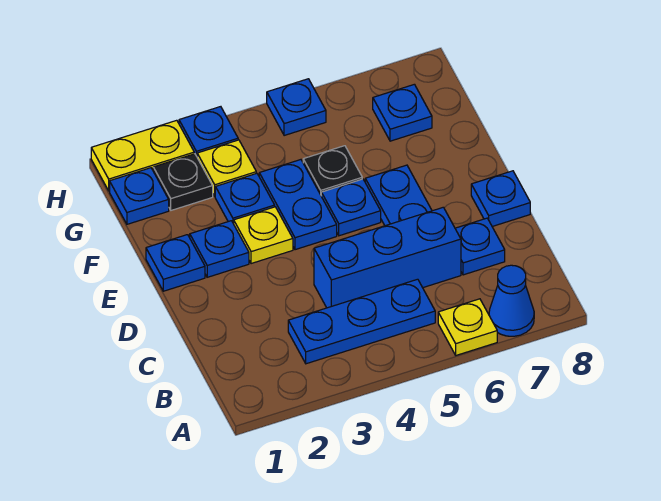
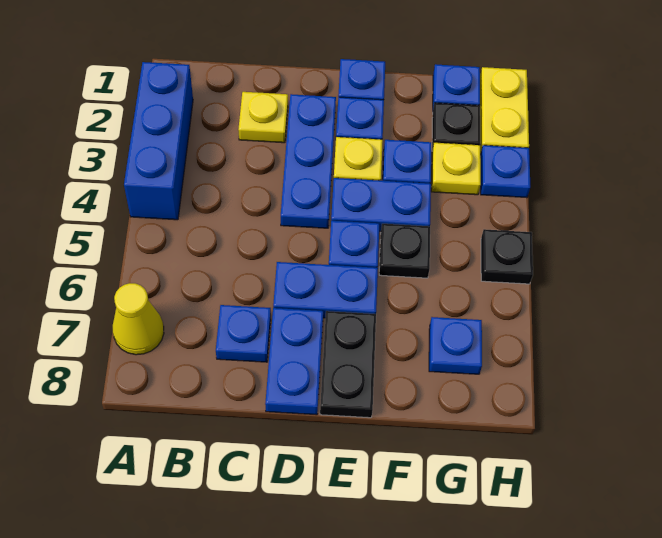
yellow plate A6 level 1 -> yellow plate C2 level 1
blue cone A7 level 1 -> yellow cone A7 level 1
blue plate B3:B5 level 1 -> blue plate D2:D4 level 1
blue brick C4:C6 level 1 -> blue brick A2:A4 level 1
blue plate D8 level 1 -> blue plate D7:D8 level 1
none -> black plate E7:E8 level 1
blue plate H5 level 1 -> black plate H5 level 1

